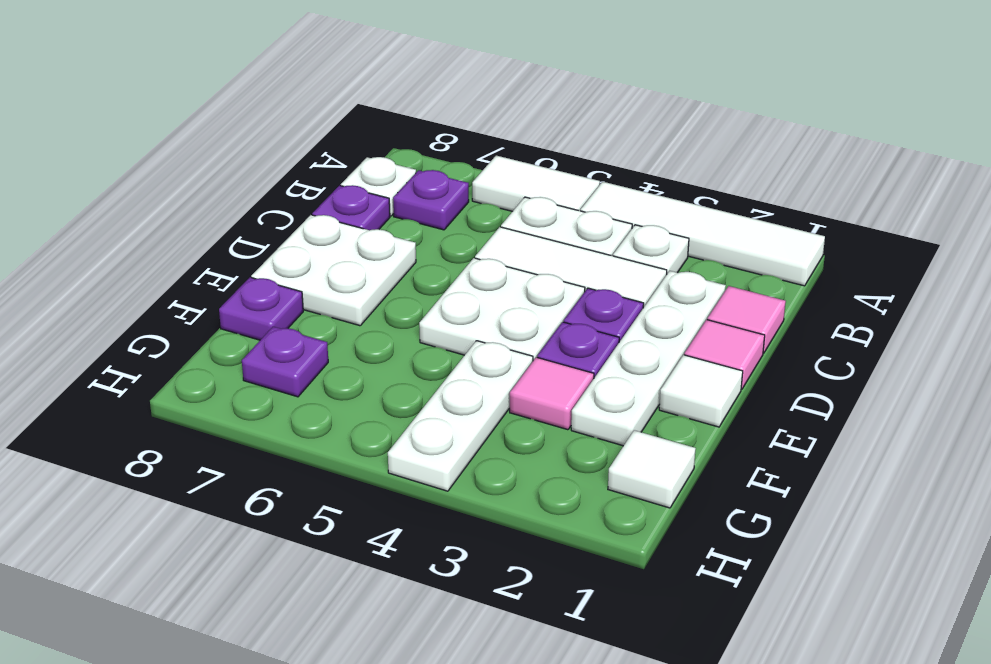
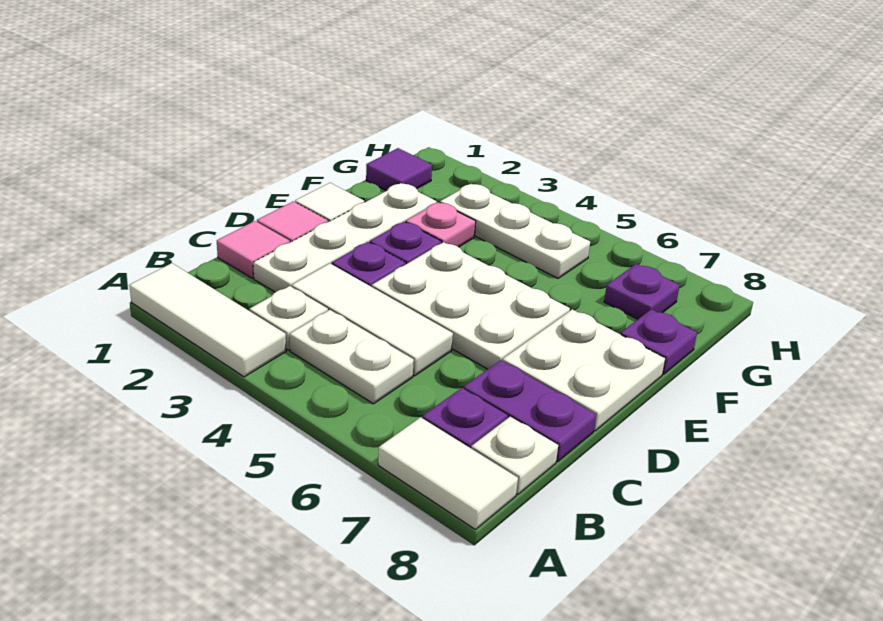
white tile A1:A4 level 1 -> white tile A1:A3 level 1
white tile A5:A6 level 1 -> white tile A7:A8 level 1
purple plate C8 level 1 -> purple plate C7:C8 level 1
white plate D4:E5 level 1 -> white plate D4:E6 level 1
pink tile F3 level 1 -> pink plate F3 level 1
white plate F4:H4 level 1 -> white plate G3:G5 level 1
white tile G1 level 1 -> purple tile G1 level 1

